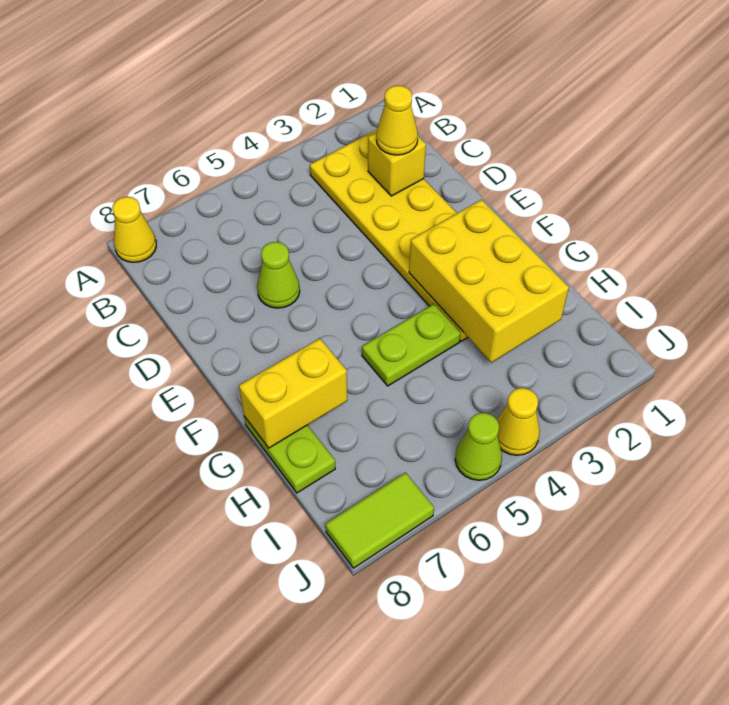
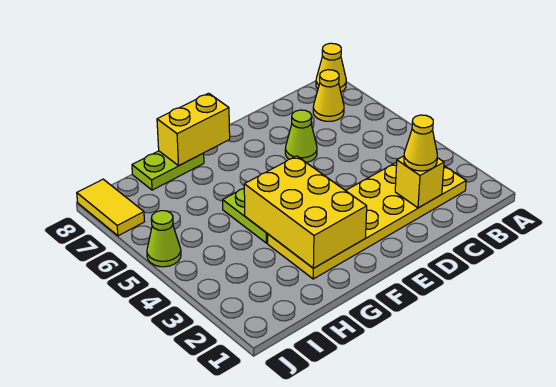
yellow brick F2:H3 level 2 -> yellow brick F2:G4 level 2
yellow brick G7:G8 level 2 -> yellow brick F8:G8 level 2
yellow cone J4 level 1 -> yellow cone B7 level 1
lime tile J7:J8 level 1 -> yellow tile J7:J8 level 1

